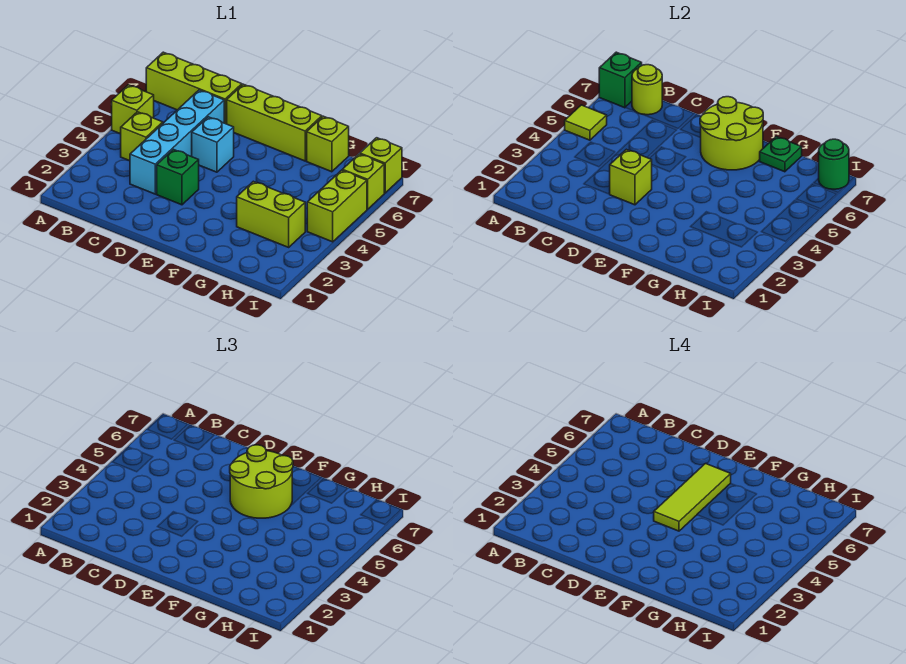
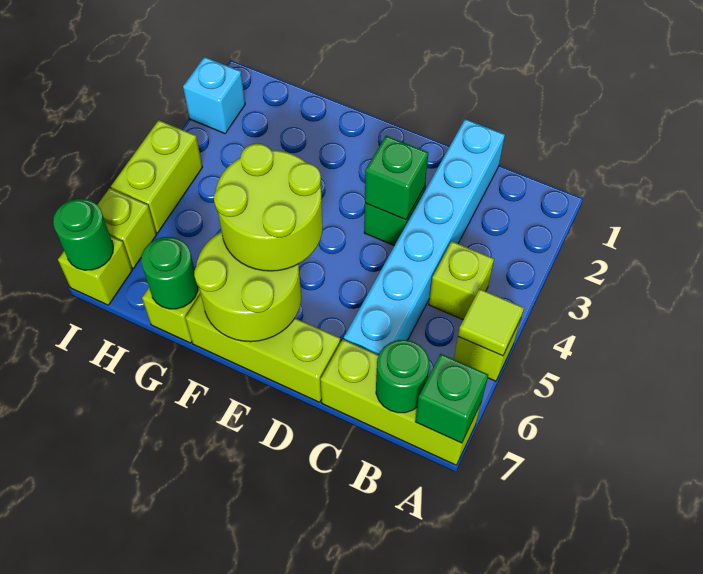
lime round brick B7 level 2 -> green round brick B7 level 2
cyan brick C3:C6 level 1 -> cyan brick C1:C6 level 1
lime brick D3 level 2 -> green brick D3 level 2
cyan brick D5 level 1 -> cyan brick I2 level 1
lime tile E4:E6 level 4 -> none
lime brick G3:H3 level 1 -> none
green plate G7 level 2 -> green round brick G7 level 2

